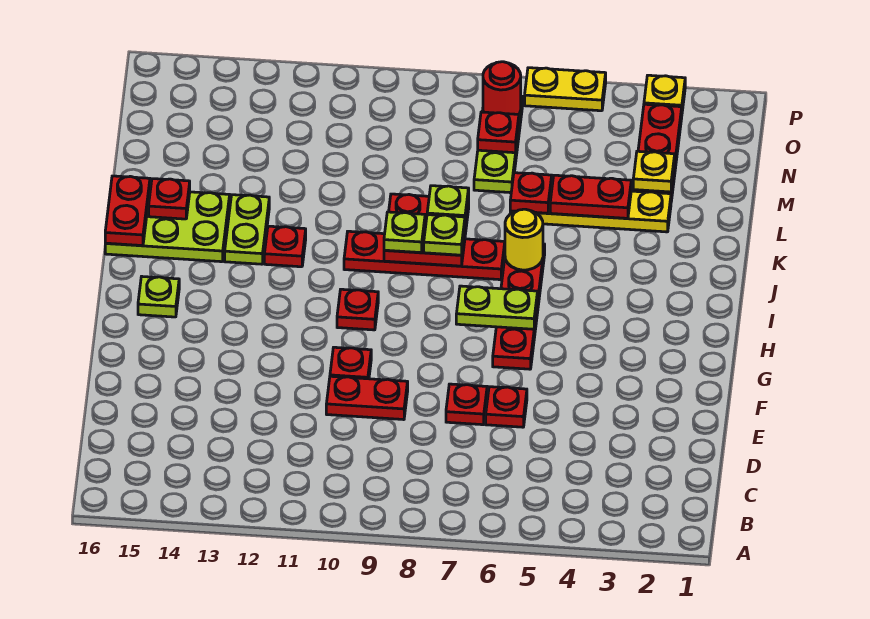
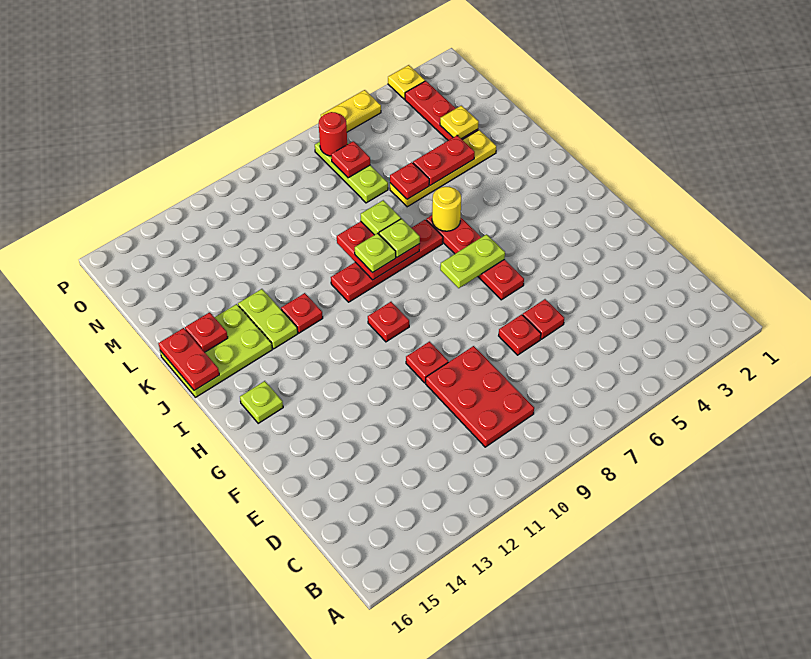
red plate E9:E10 level 1 -> red plate C9:E10 level 1

